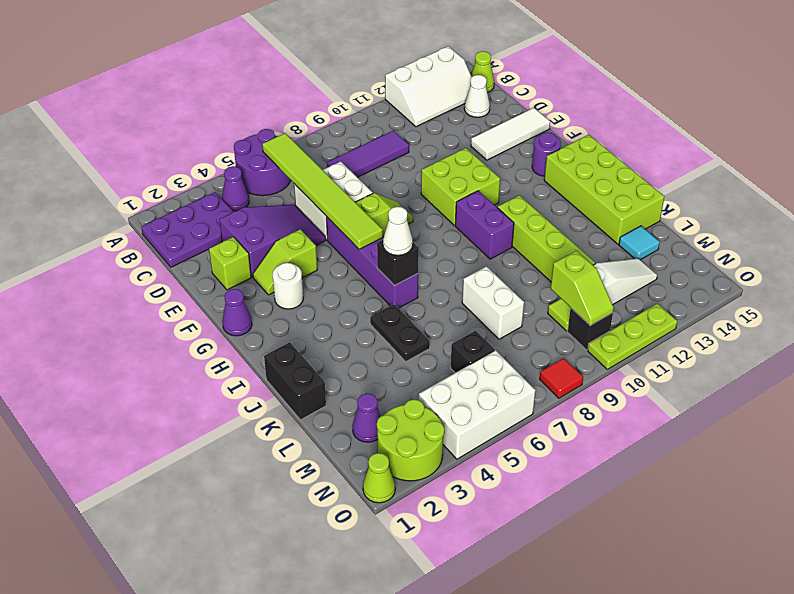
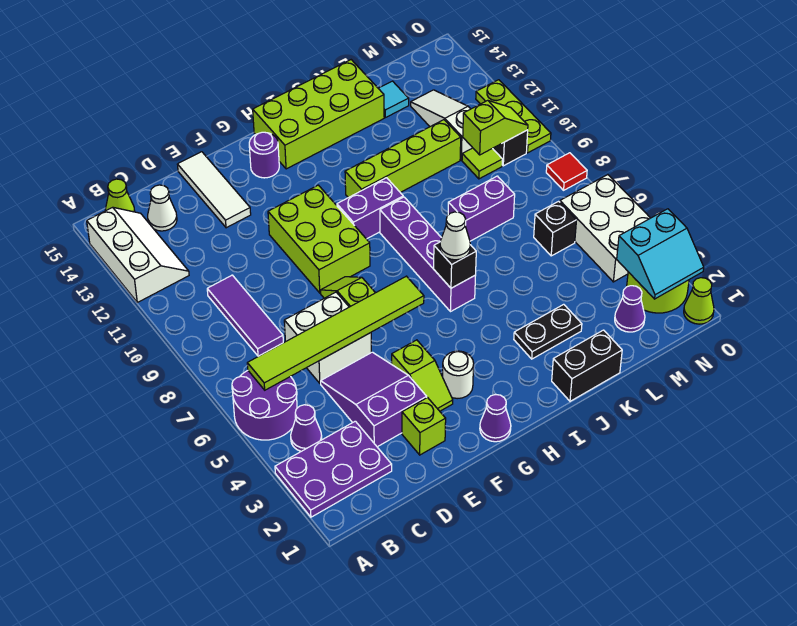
purple plate B1:C3 level 1 -> purple plate A2:C3 level 1
purple brick F6:I6 level 1 -> purple brick I6:I9 level 1
lime brick F10:G11 level 1 -> lime brick F9:G11 level 1
black plate J5:K5 level 1 -> black plate J3:K3 level 1
white brick K8:L8 level 1 -> purple brick K8:L8 level 1
none -> cyan slope N2:O3 level 2 top 3

